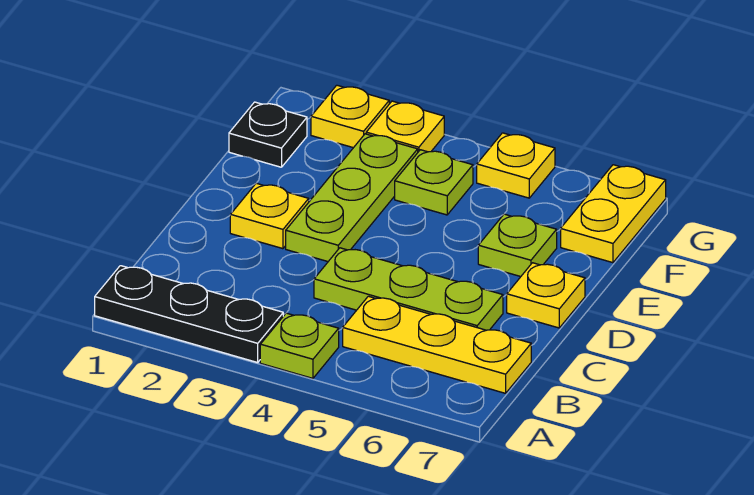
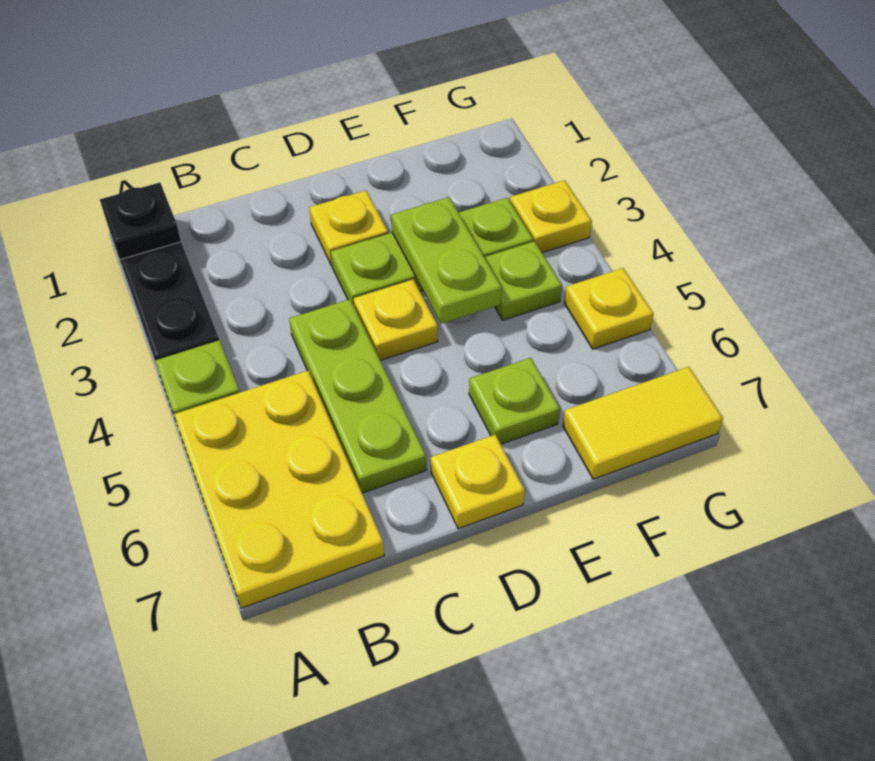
yellow plate B5:B7 level 1 -> yellow plate A5:B7 level 1
none -> lime plate E3:E4 level 2
black plate F1 level 1 -> black plate A1 level 2
yellow plate F7:G7 level 1 -> yellow tile F7:G7 level 1
yellow plate G2 level 1 -> yellow plate D4 level 1

